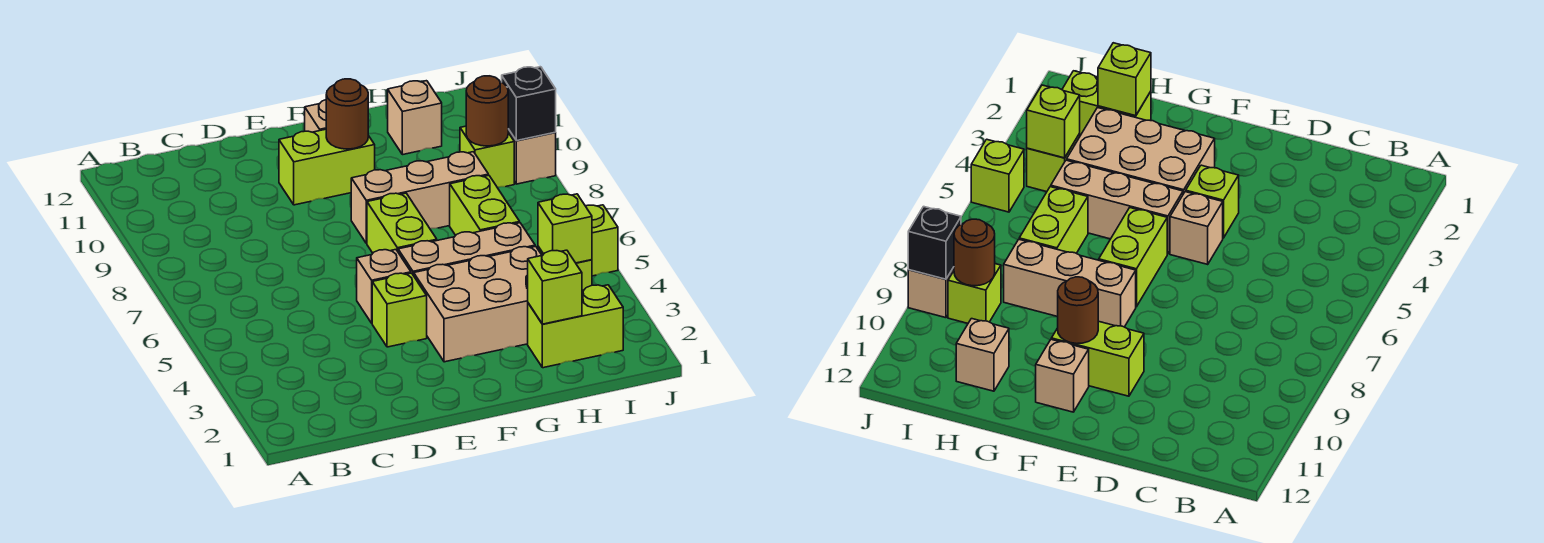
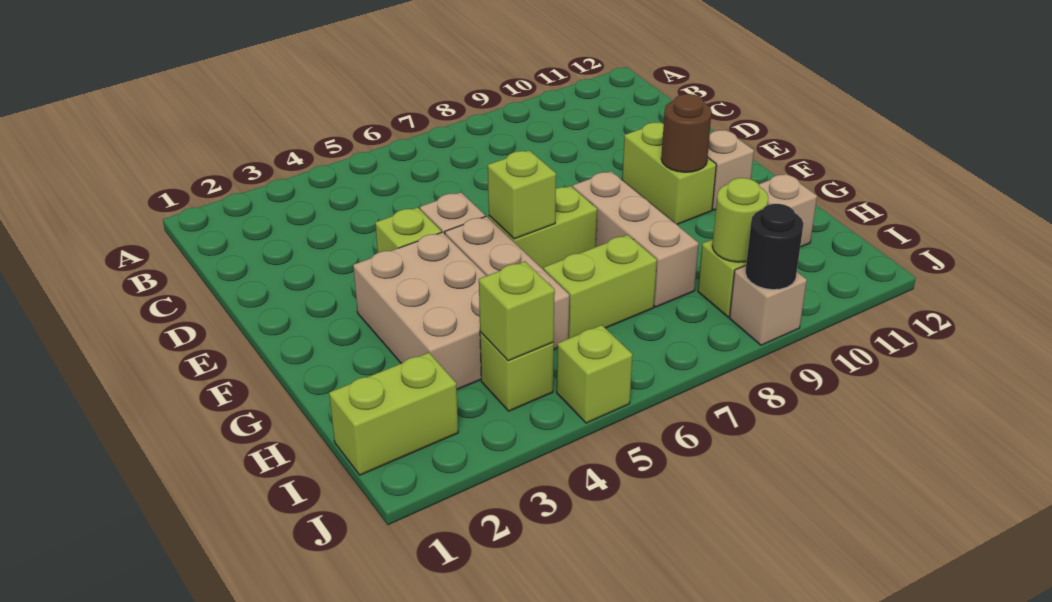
lime brick H2:I2 level 1 -> lime brick I1:I2 level 1
lime brick H2 level 2 -> lime brick F6 level 2
brown round brick I9 level 2 -> lime round brick I9 level 2
black brick J9 level 2 -> black round brick J9 level 2

